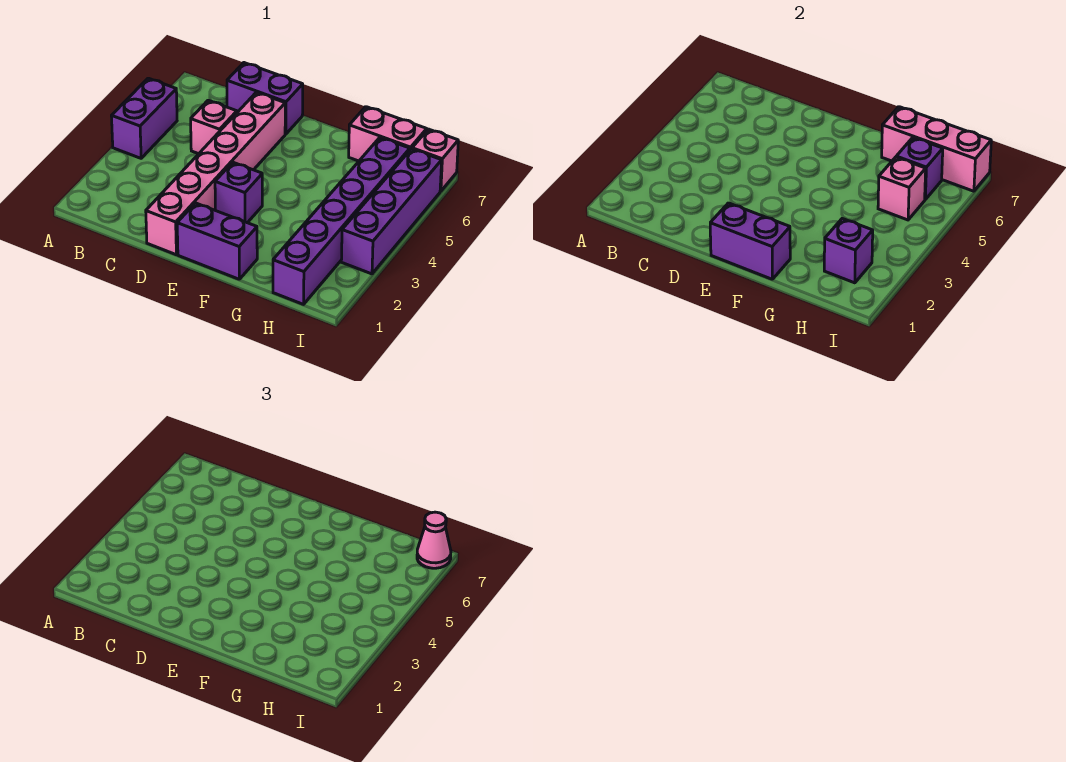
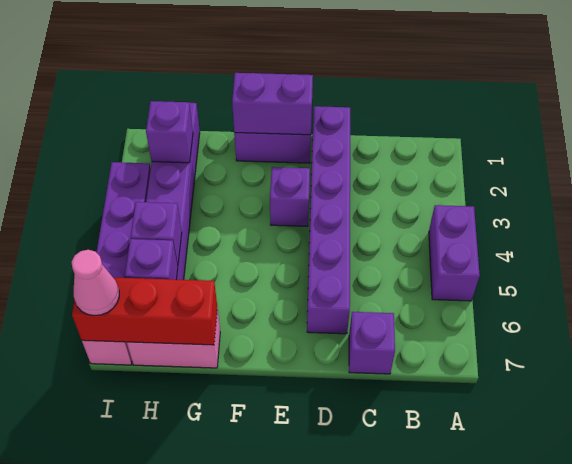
pink brick C5 level 1 -> none
purple brick C7:D7 level 1 -> purple brick C7 level 1
pink brick D1:D6 level 1 -> purple brick D1:D6 level 1
pink brick G7:I7 level 2 -> red brick G7:I7 level 2
pink brick H5 level 2 -> purple brick H5 level 2

